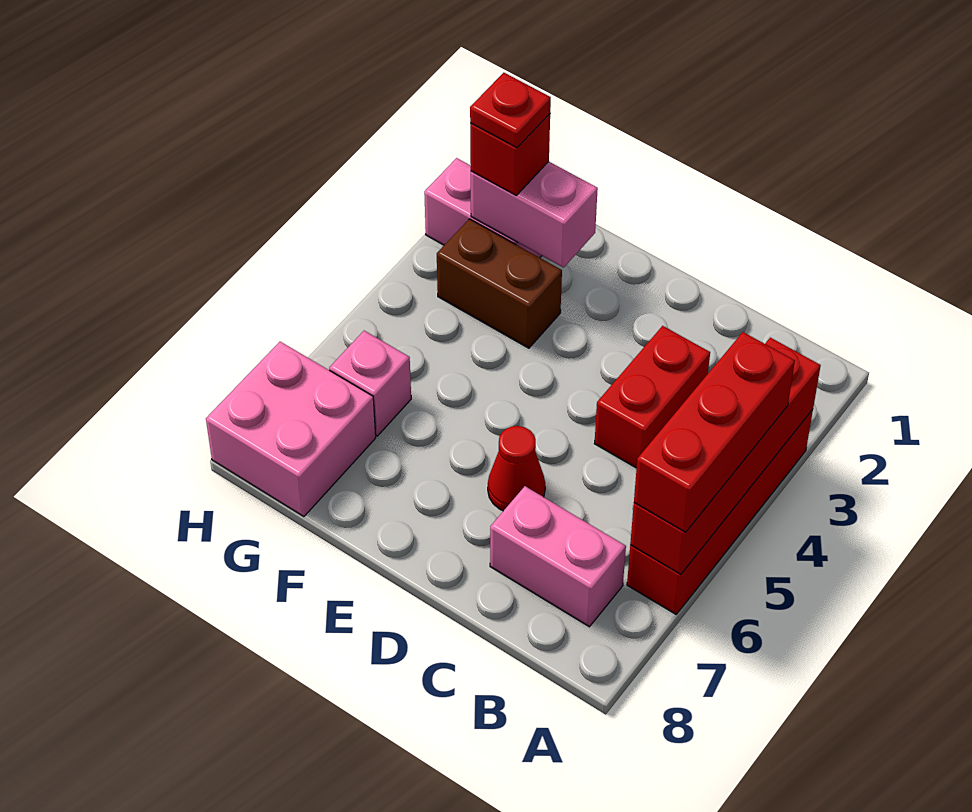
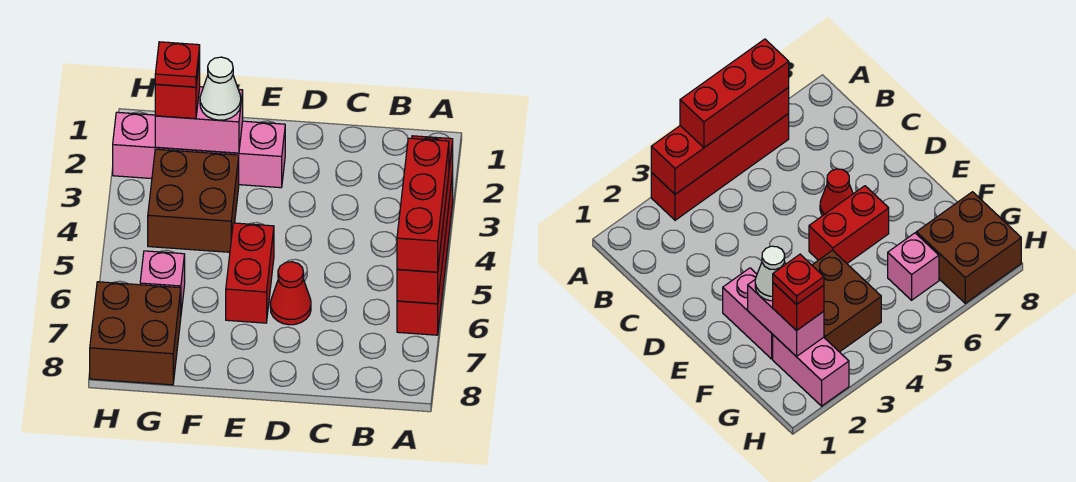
pink brick B7:C7 level 1 -> pink brick E2:F2 level 1
red brick C3:C4 level 1 -> red brick E5:E6 level 1
none -> white cone F2 level 3
brown brick F3:G3 level 1 -> brown brick F3:G4 level 1
pink brick G7:H8 level 1 -> brown brick G7:H8 level 1

